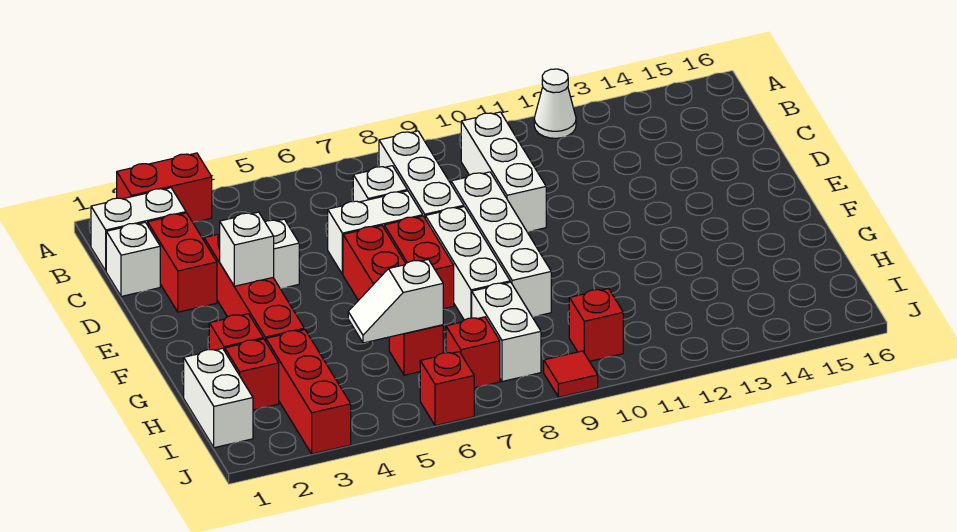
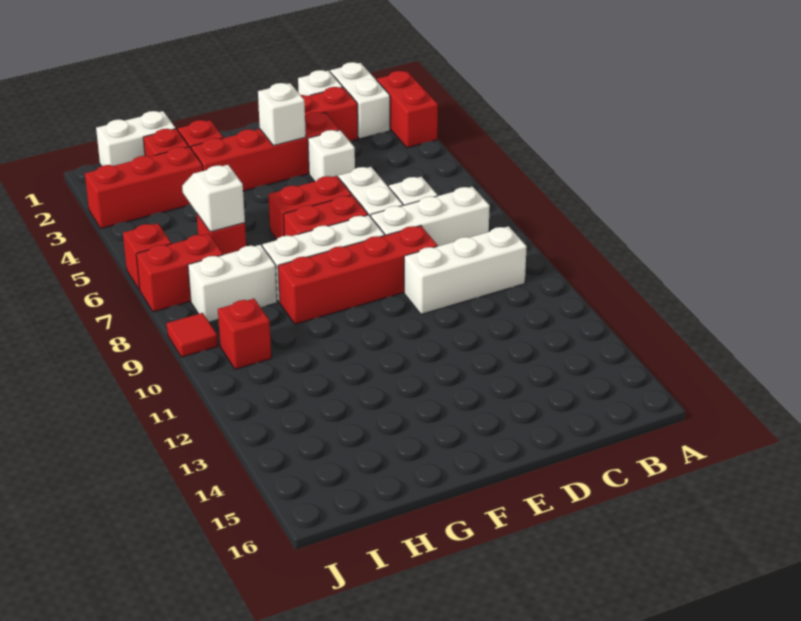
white cone A12 level 1 -> none
white brick D9:G9 level 1 -> red brick D9:G9 level 1
red brick I7 level 1 -> red brick I7:J7 level 1

